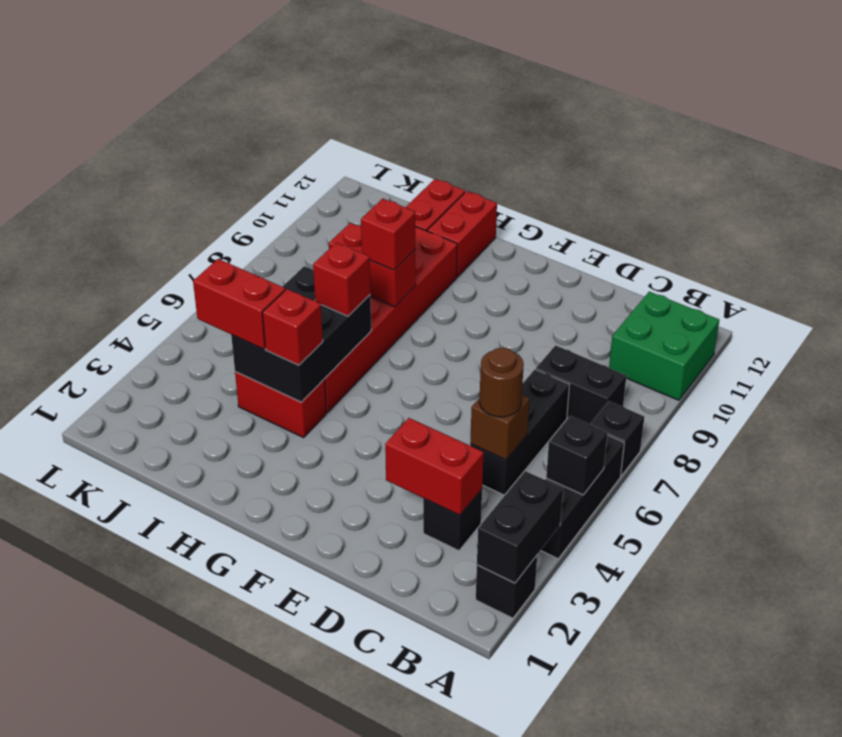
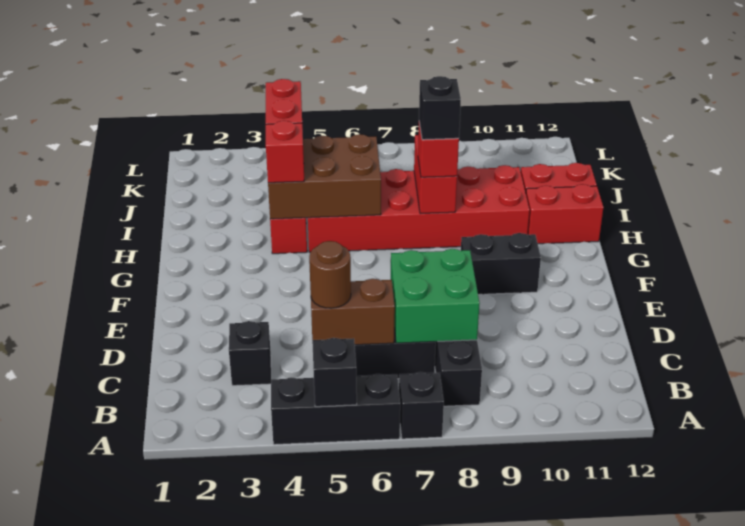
black brick A2 level 1 -> black brick H8 level 4
black brick A2:A3 level 2 -> black brick F9:F10 level 1
green brick A10:B11 level 1 -> green brick C7:D8 level 2
red brick C3:D3 level 2 -> none
brown brick C5 level 2 -> brown brick C5:C6 level 2
black brick H4:I6 level 2 -> brown brick H4:I6 level 2
red brick H6 level 3 -> none

